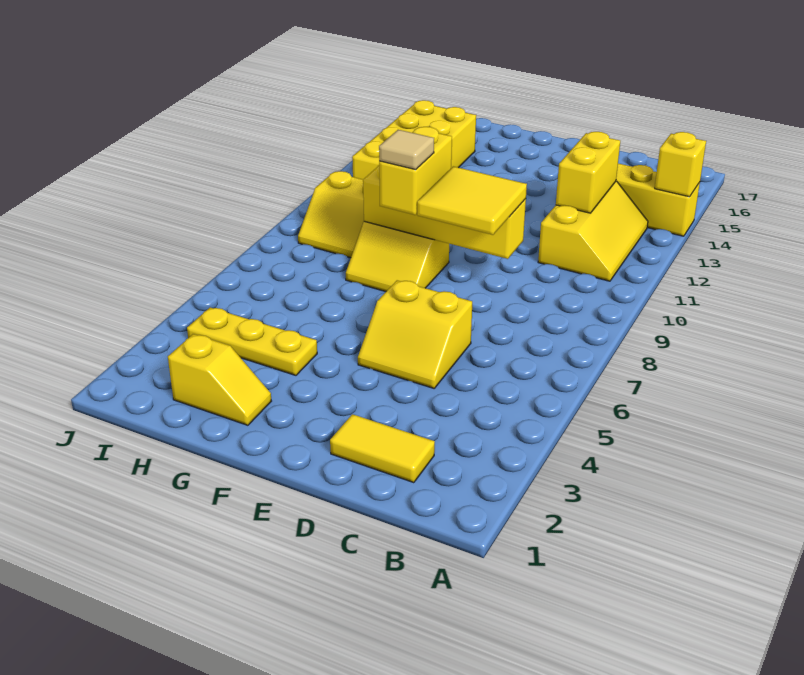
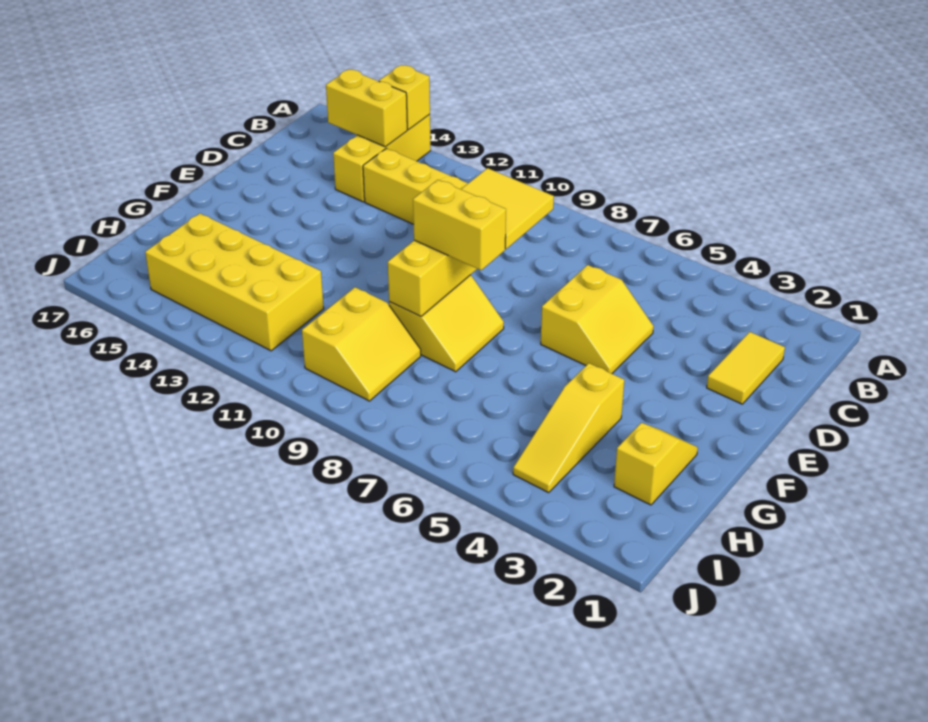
yellow brick C12:C13 level 2 -> yellow brick B14:B15 level 2
tan tile F8 level 4 -> none
yellow plate G4:I4 level 1 -> yellow slope G4:I4 level 1 top G

